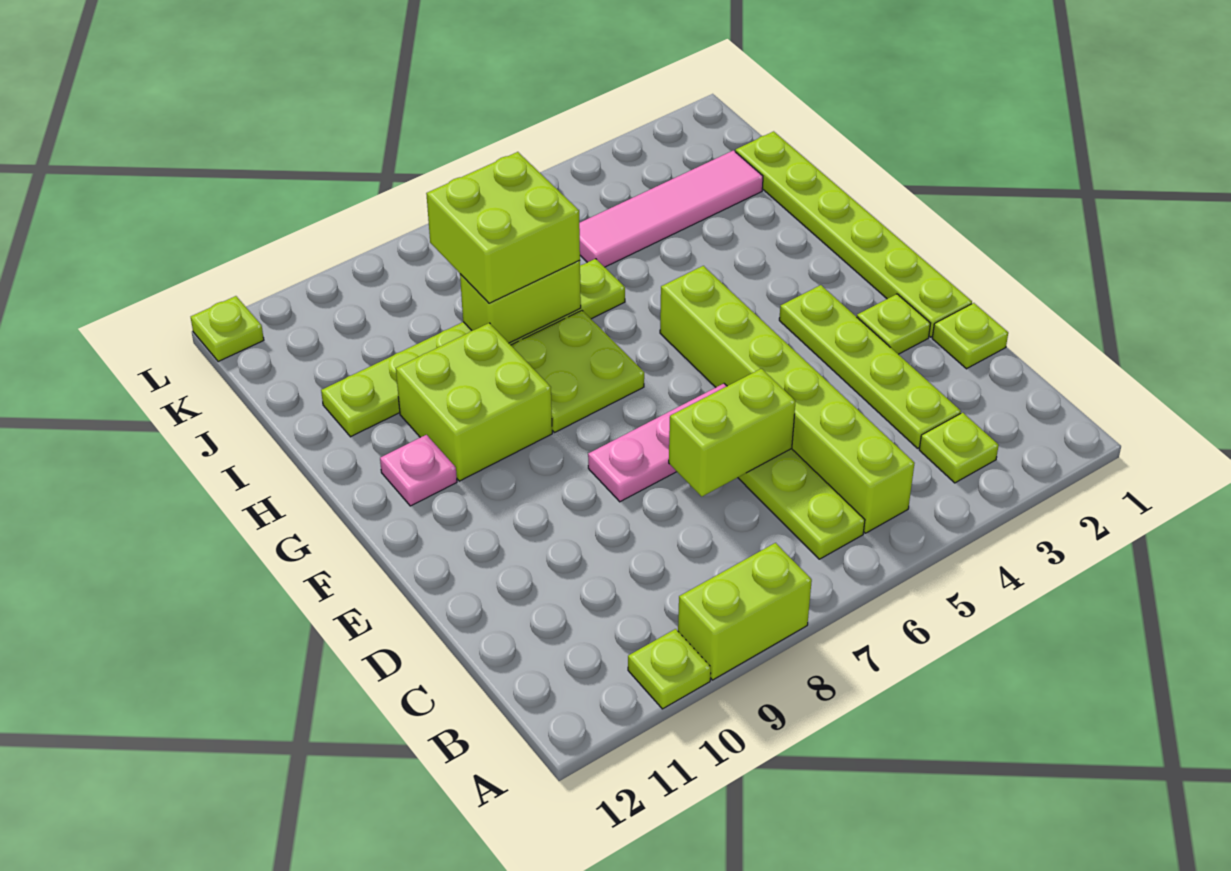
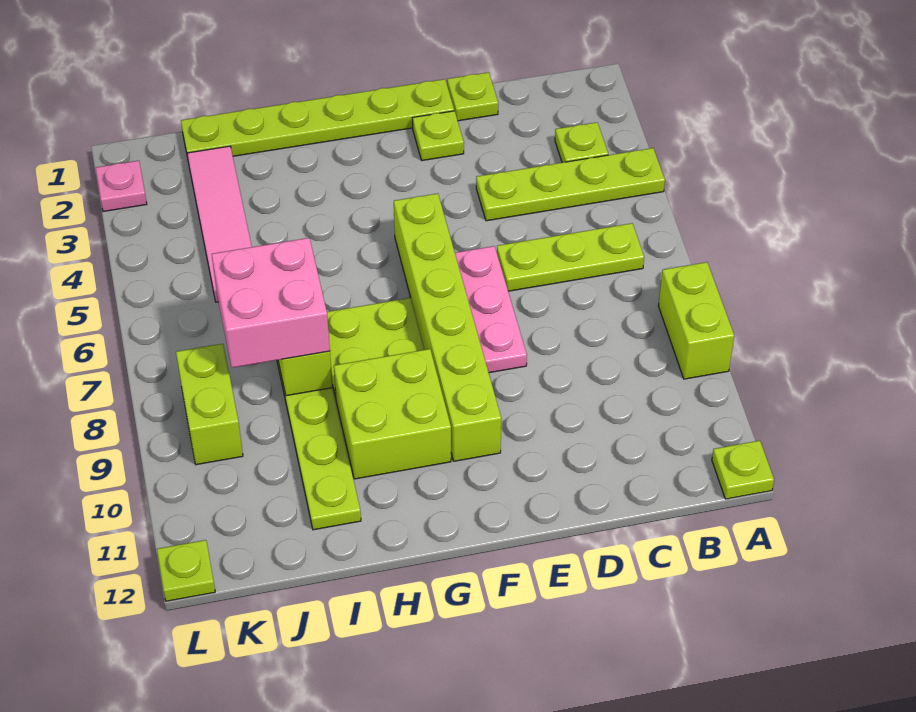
lime plate A10 level 1 -> lime plate A12 level 1
lime brick B5:G5 level 1 -> lime brick F5:F10 level 1
lime plate C3:F3 level 1 -> lime plate A4:D4 level 1
lime brick D6:D7 level 2 -> lime brick K8:K9 level 1
pink plate G11 level 1 -> pink plate L2 level 1
lime brick I7:J8 level 3 -> pink brick I7:J8 level 3

